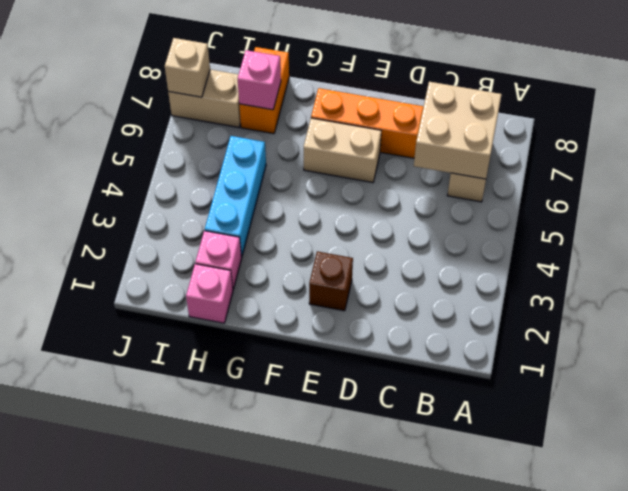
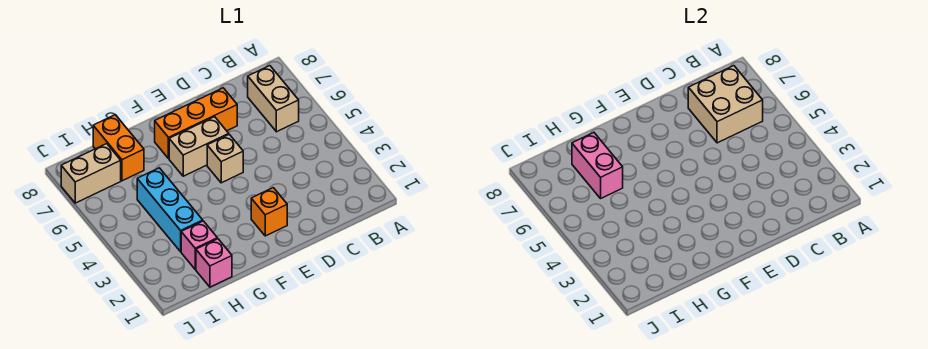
brown brick E2 level 1 -> orange brick E2 level 1
pink brick H7 level 2 -> pink brick H6:H7 level 2
tan brick J7 level 2 -> tan brick E5 level 1

